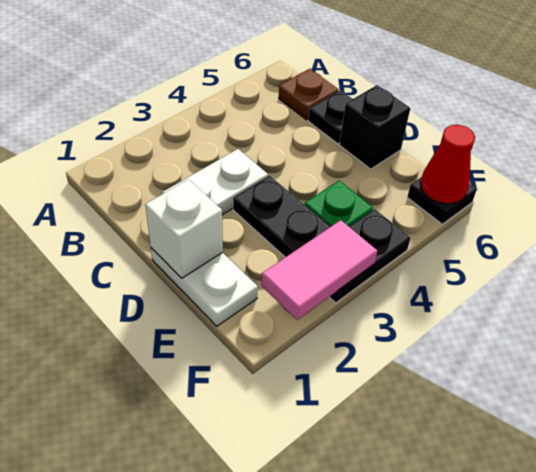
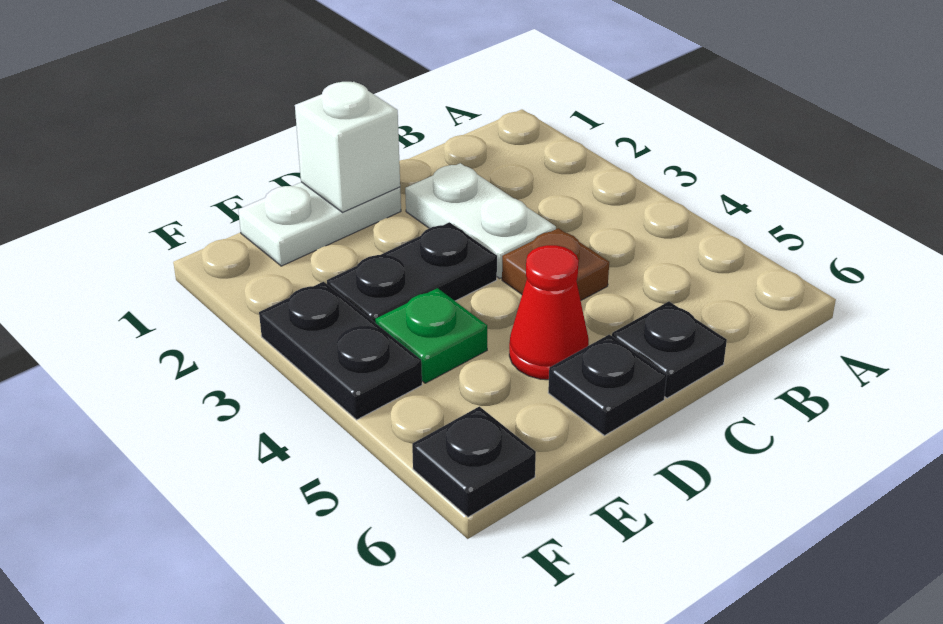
brown plate B6 level 1 -> brown plate C4 level 1
black brick D6 level 1 -> black plate D6 level 1
pink tile F2:F3 level 2 -> none
red cone F6 level 2 -> red cone D5 level 1

